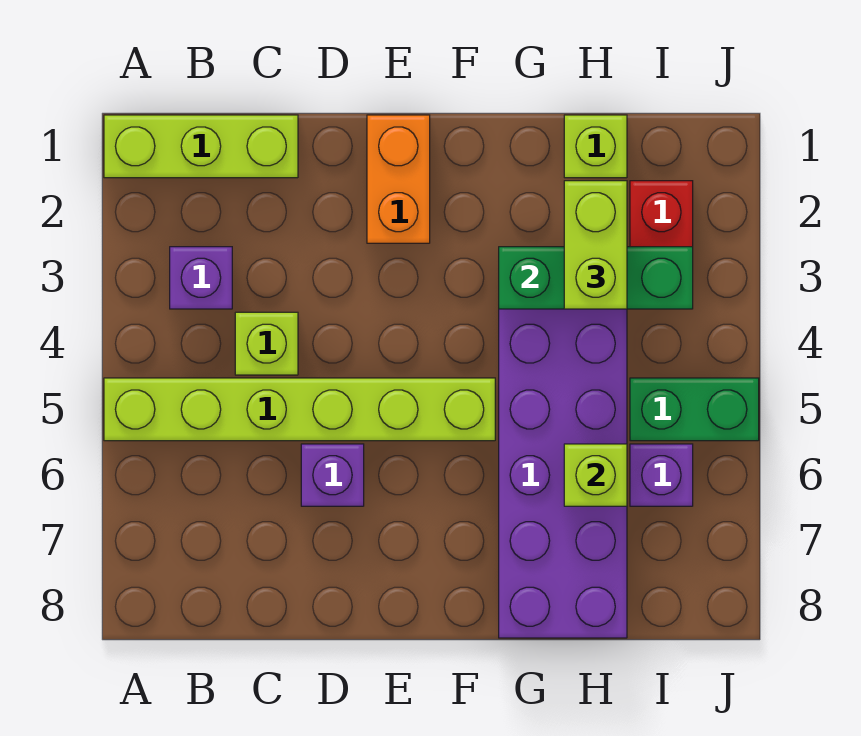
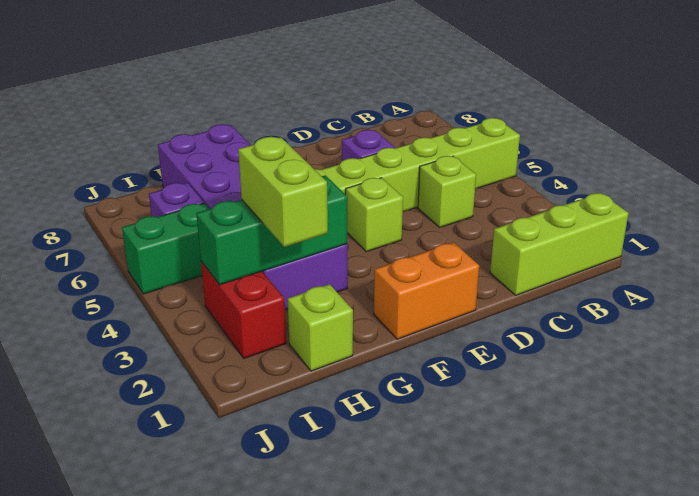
purple brick B3 level 1 -> none
orange brick E1:E2 level 1 -> orange brick E1:F1 level 1
lime brick H6 level 2 -> lime brick E4 level 1

